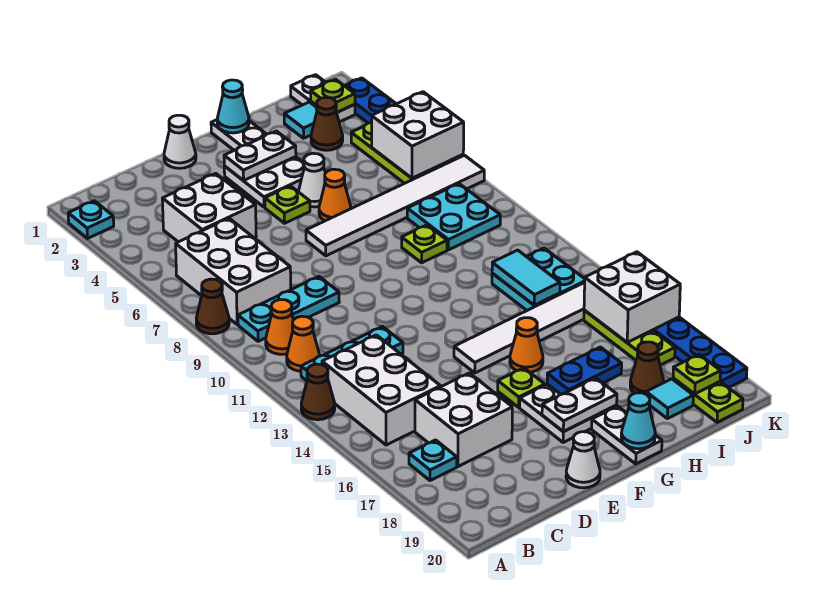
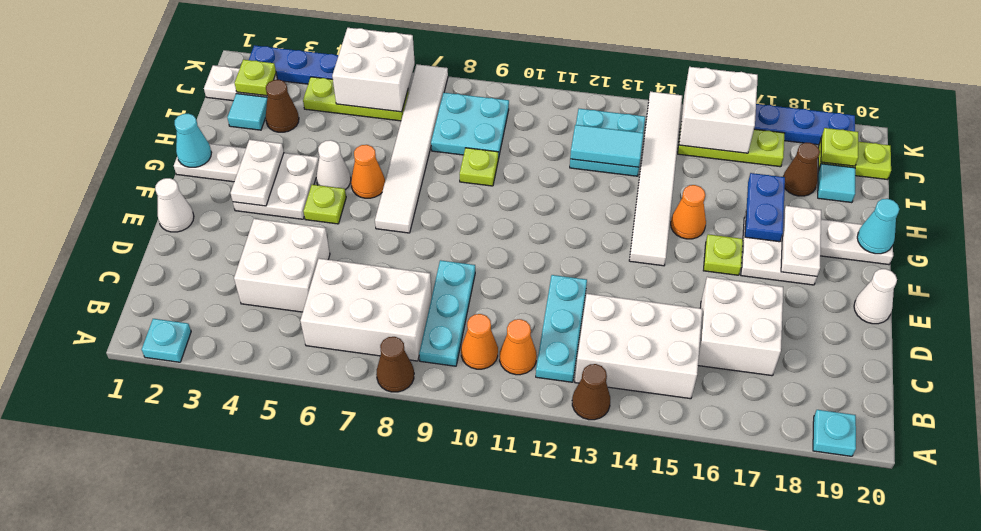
cyan plate B17 level 1 -> cyan plate A19 level 1

